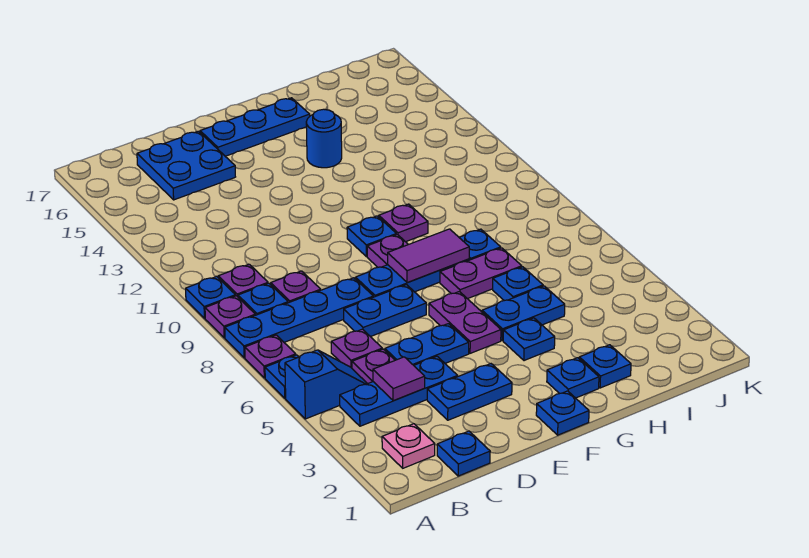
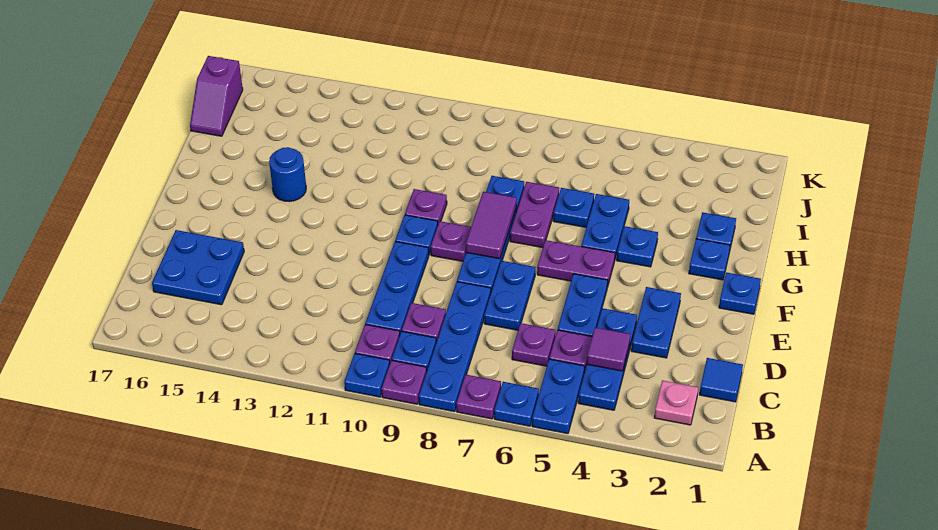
blue slope A5:B5 level 1 top A -> blue plate A5:B5 level 1
blue plate C1 level 1 -> blue tile C1 level 1
blue plate E16:G16 level 1 -> blue plate C10:E10 level 1
none -> purple slope I17:J17 level 1 top J

